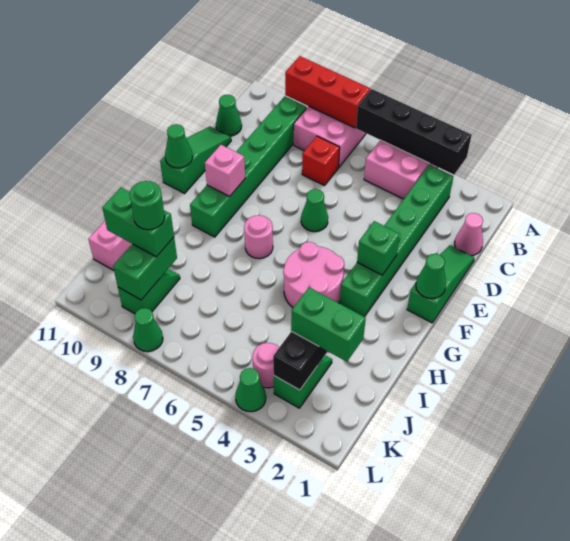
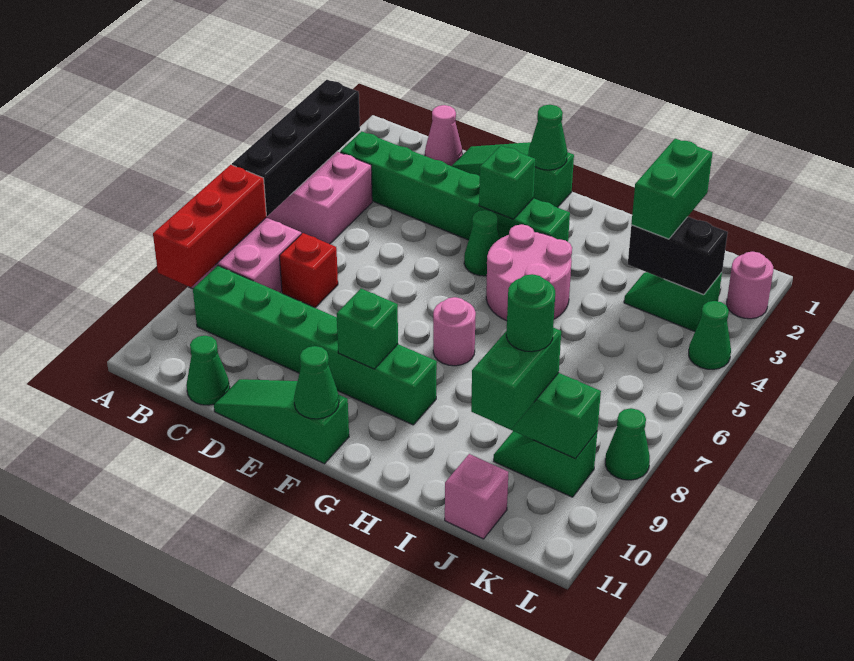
green cone E6 level 1 -> green cone F4 level 1
pink brick F9 level 2 -> green brick F9 level 2
pink round brick K4 level 1 -> pink round brick L2 level 1

